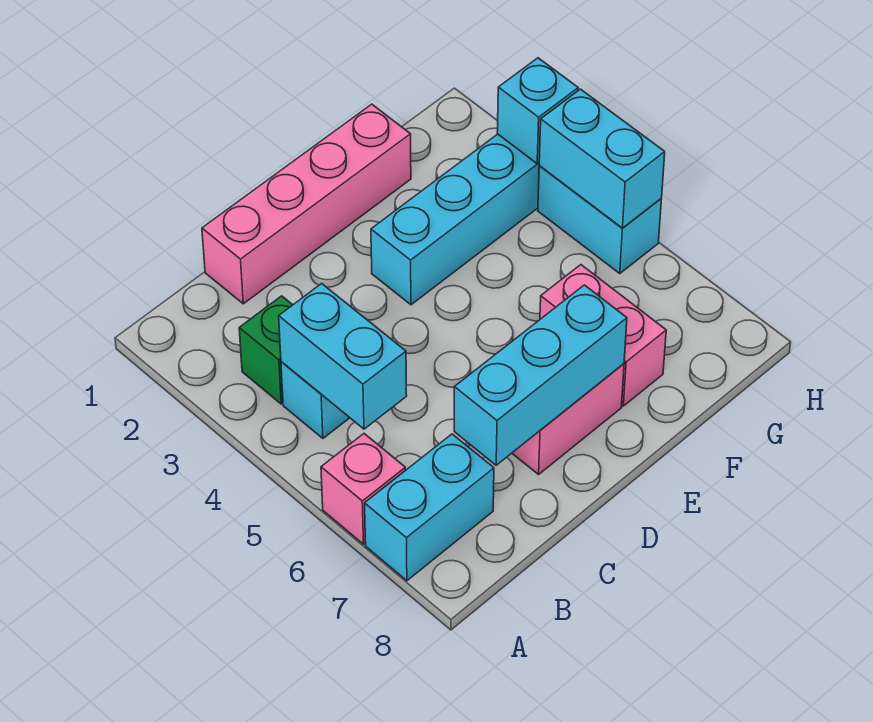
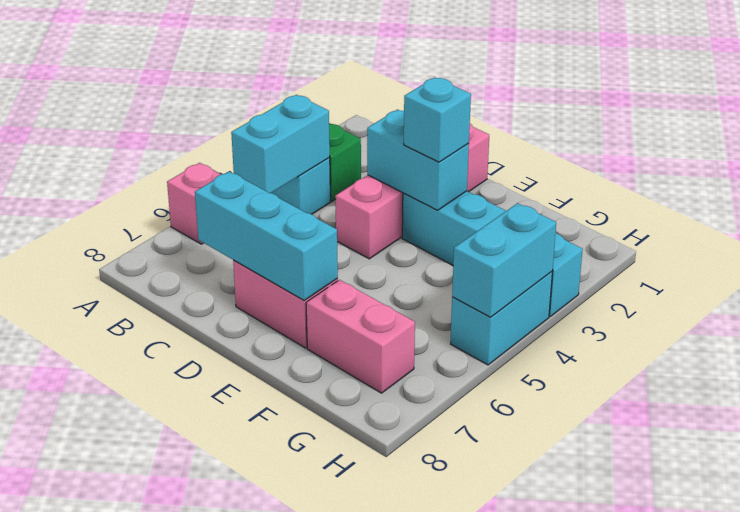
cyan brick A7:B7 level 1 -> cyan brick D3:E3 level 2
pink brick C1:F1 level 1 -> pink brick D1:D4 level 1
pink brick F6:F7 level 1 -> pink brick F7:G7 level 1
cyan brick H3 level 2 -> cyan brick E3 level 3

